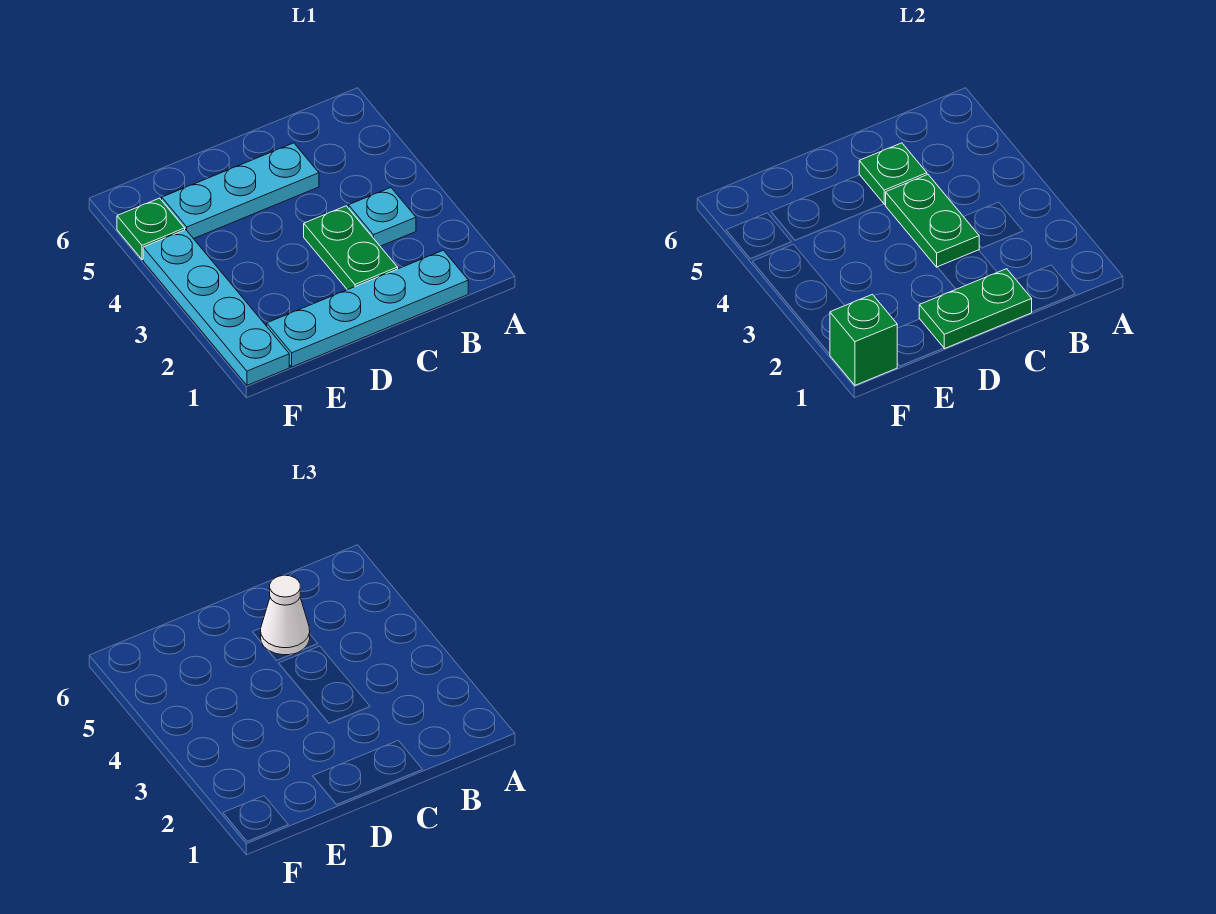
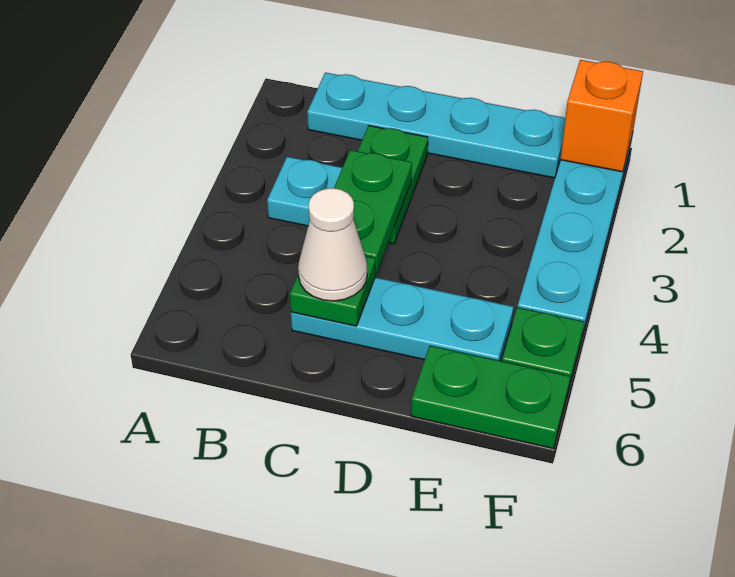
green plate C1:D1 level 2 -> green plate E6:F6 level 1
green brick F1 level 2 -> orange brick F1 level 2

